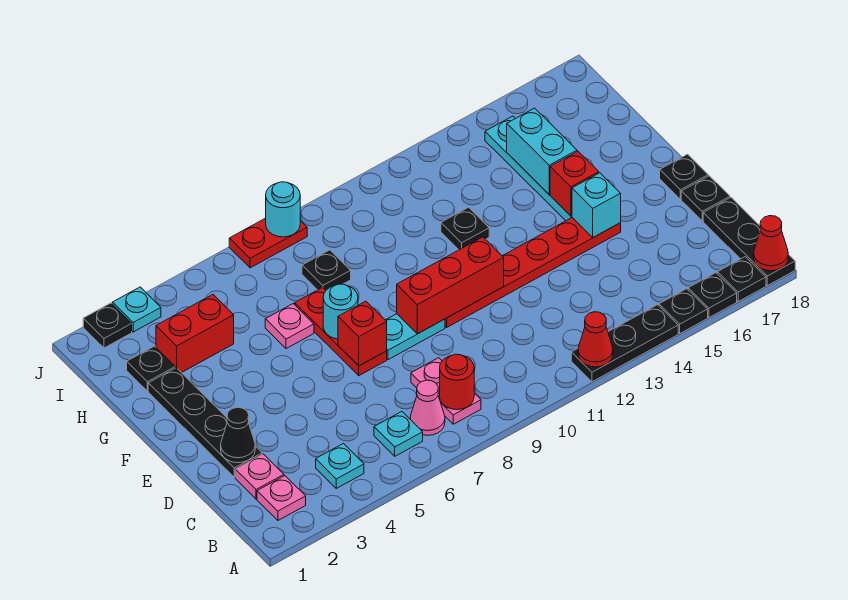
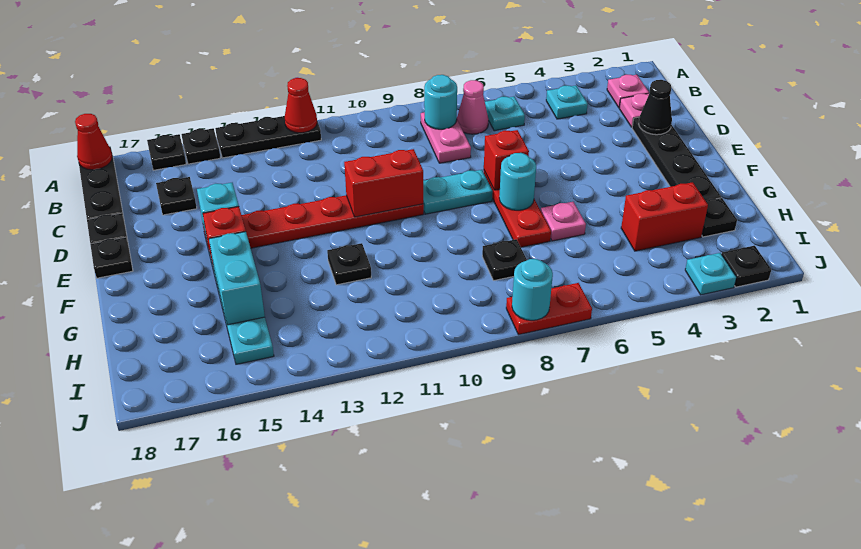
black plate A17 level 1 -> black plate C16 level 1
red round brick B8 level 2 -> cyan round brick B8 level 2
red brick E9:E11 level 2 -> red brick E10:E11 level 2

